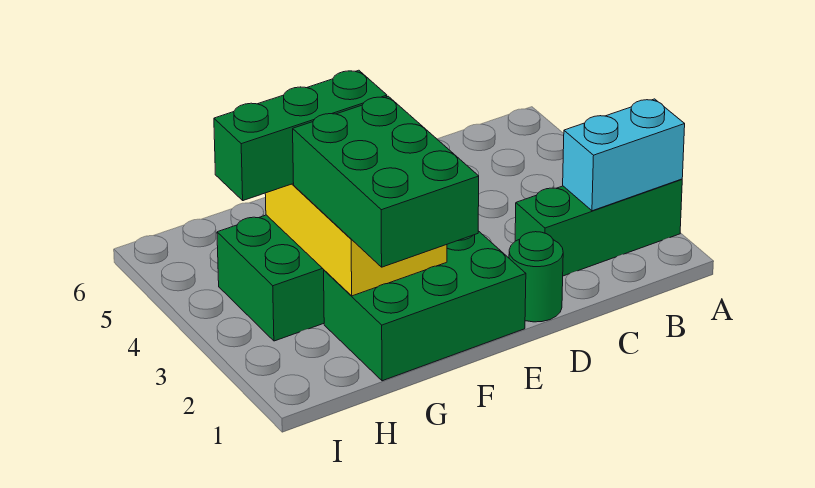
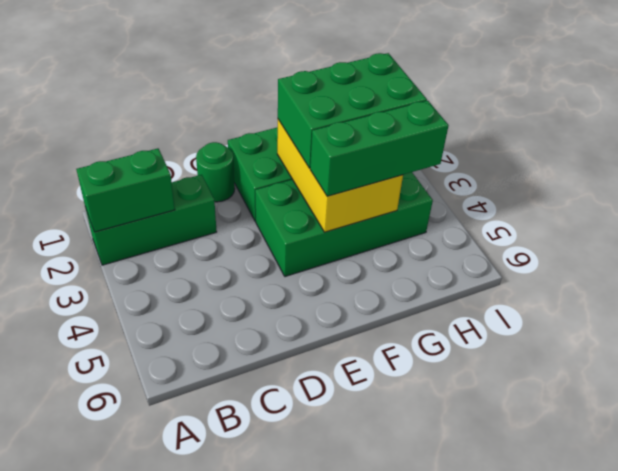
cyan brick A2:B2 level 2 -> green brick A2:B2 level 2
green brick F1:G3 level 3 -> green brick F2:H3 level 3

